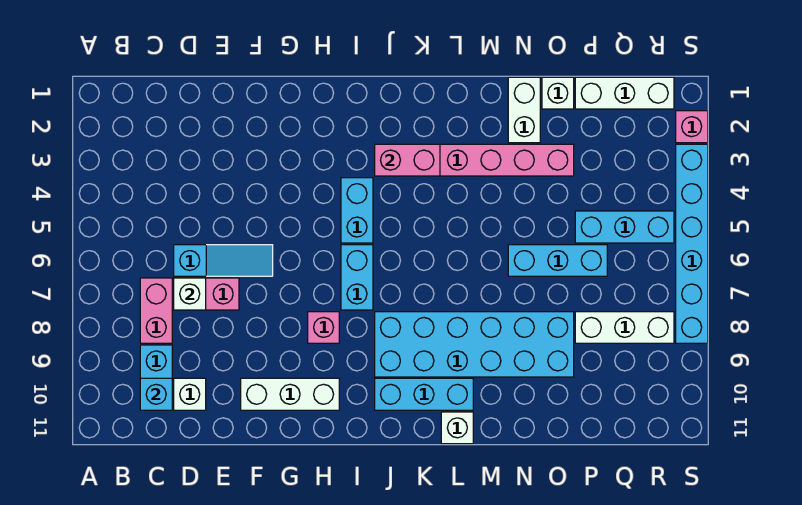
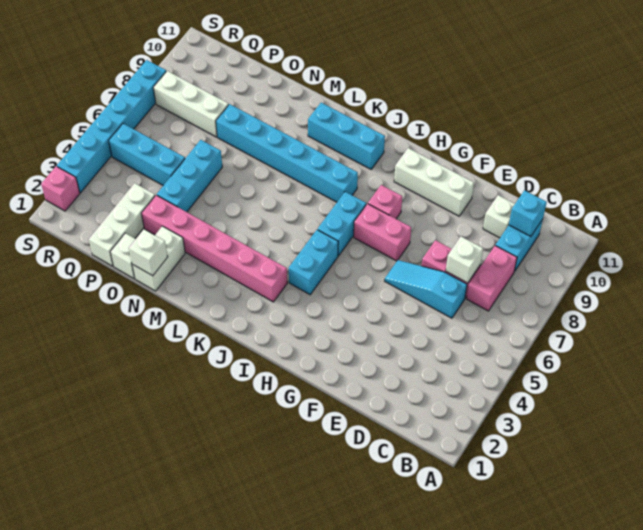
pink brick J3:K3 level 2 -> pink brick G7:H7 level 1
cyan brick J8:O9 level 1 -> cyan brick J8:O8 level 1
white brick L11 level 1 -> white brick N1 level 2
cyan brick N6:P6 level 1 -> cyan brick O4:O6 level 1
white brick P1:R1 level 1 -> white brick P1:P3 level 1

